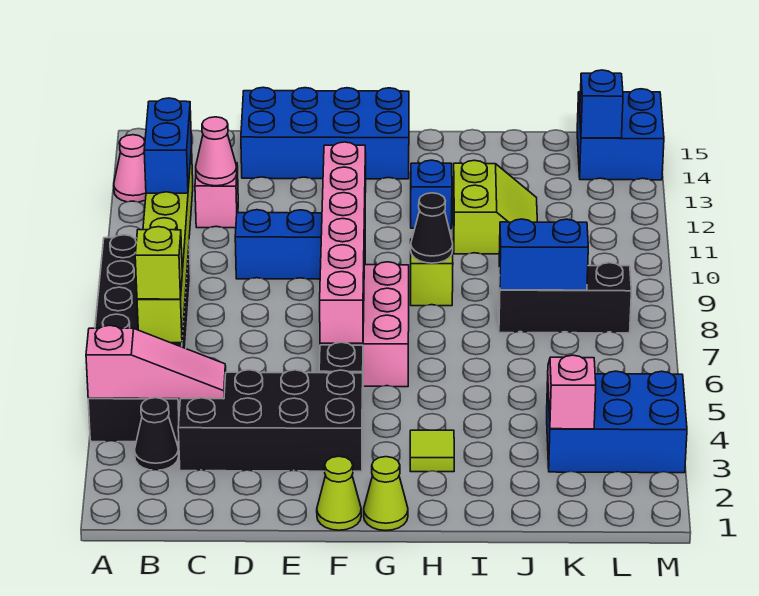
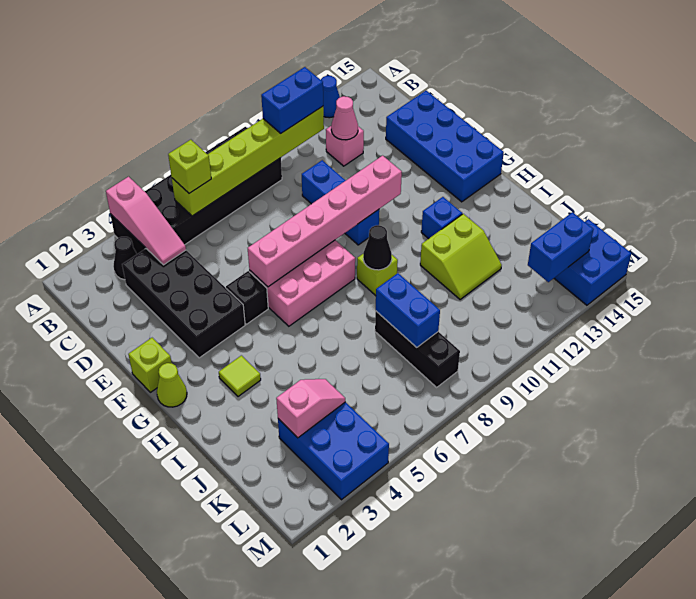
pink cone A13 level 1 -> blue cone A13 level 1
lime cone F1 level 1 -> lime brick F1 level 1
blue brick L14 level 2 -> blue brick L13:L14 level 2

